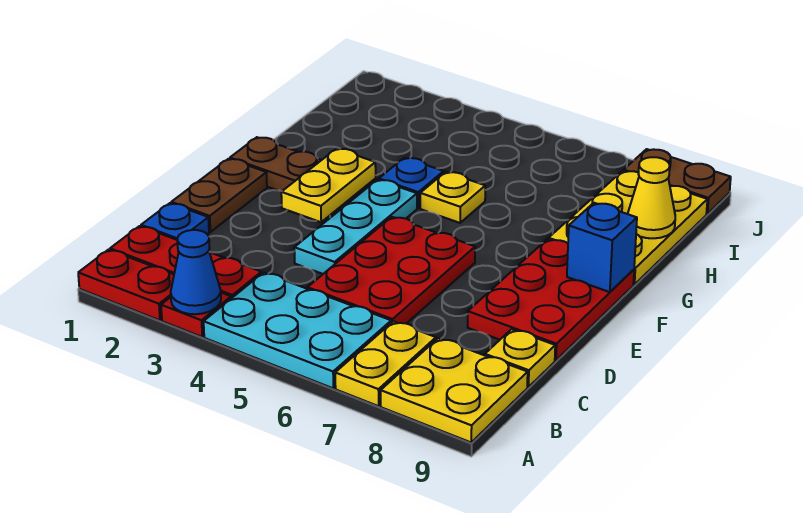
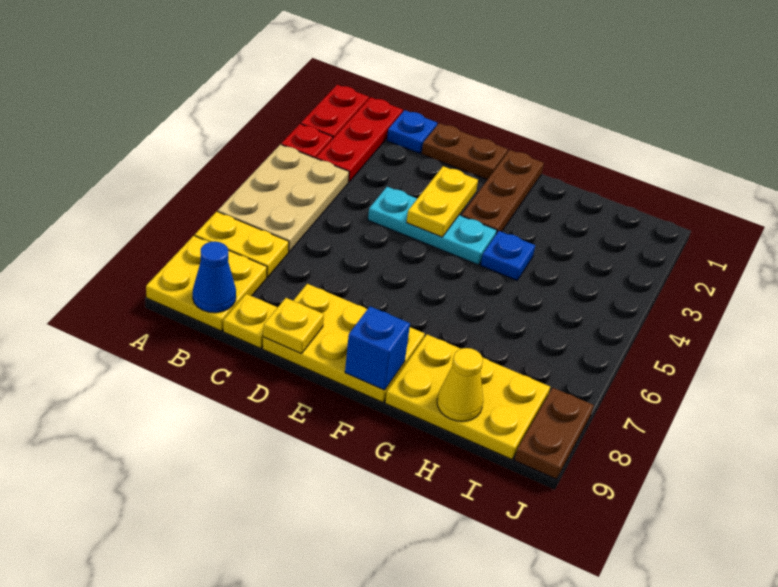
blue cone A3 level 2 -> blue cone B9 level 2
cyan plate A4:B6 level 1 -> tan plate A4:B6 level 1
red plate C5:E6 level 1 -> none
red plate D8:F9 level 1 -> yellow plate D8:F9 level 1
yellow plate E3:F3 level 2 -> yellow plate E3:E4 level 2
yellow plate G5 level 1 -> yellow plate D9 level 2

